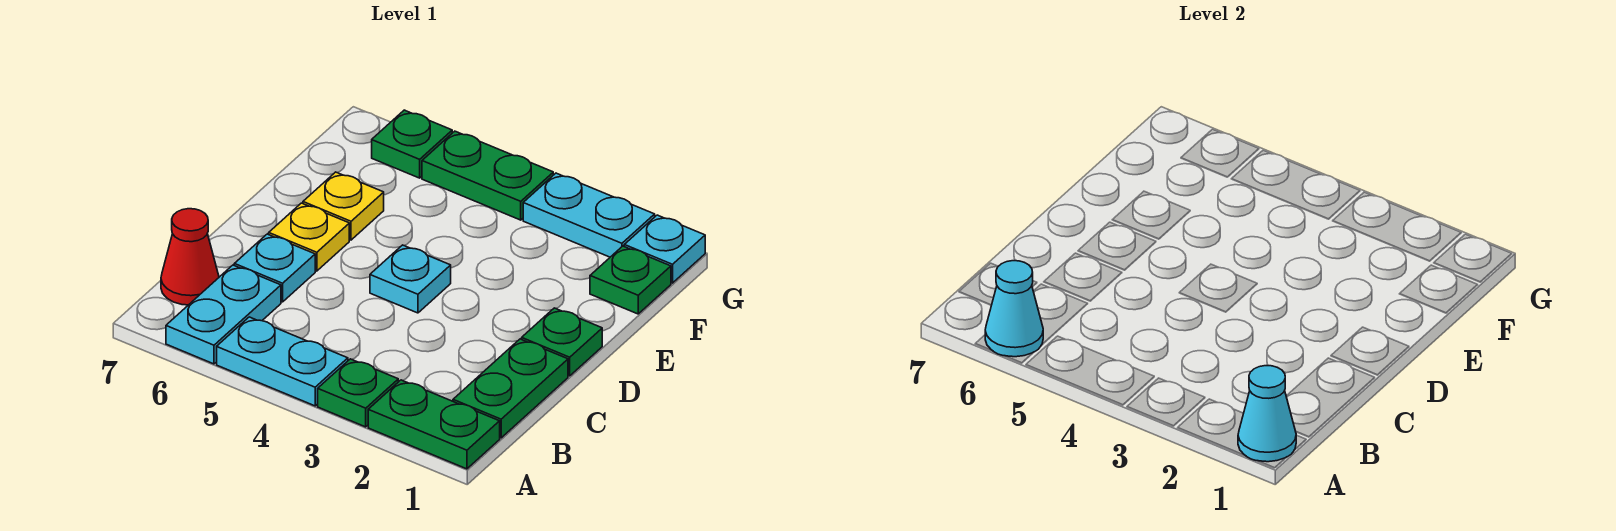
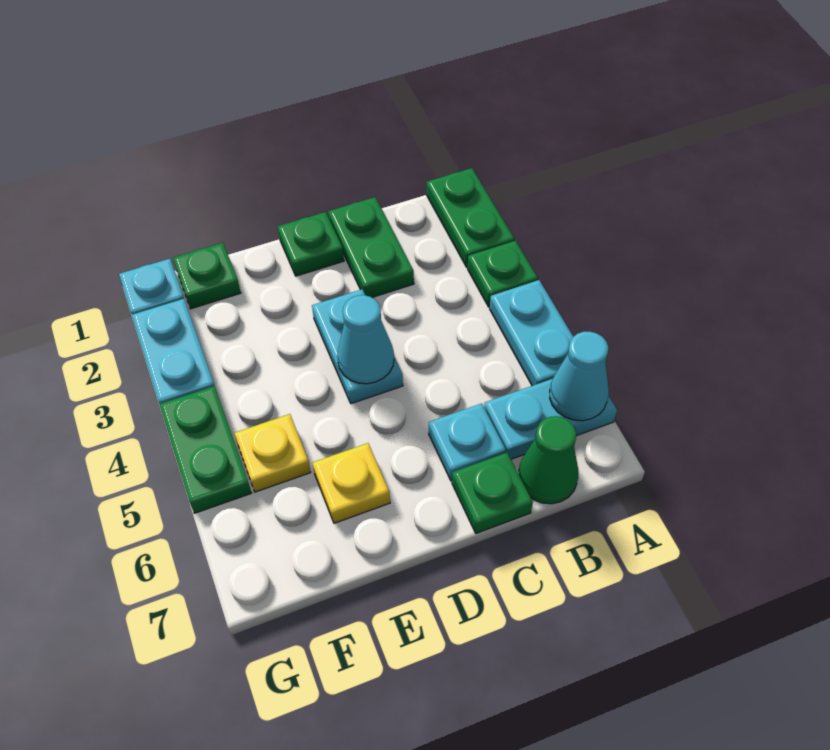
cyan cone A1 level 2 -> cyan cone D4 level 2
green plate B1:C1 level 1 -> green plate C1:C2 level 1
red cone B7 level 1 -> green cone B7 level 1
cyan plate D4 level 1 -> cyan plate D3:D4 level 1
yellow plate D6 level 1 -> yellow plate F5 level 1
green plate G6 level 1 -> green plate C7 level 1

